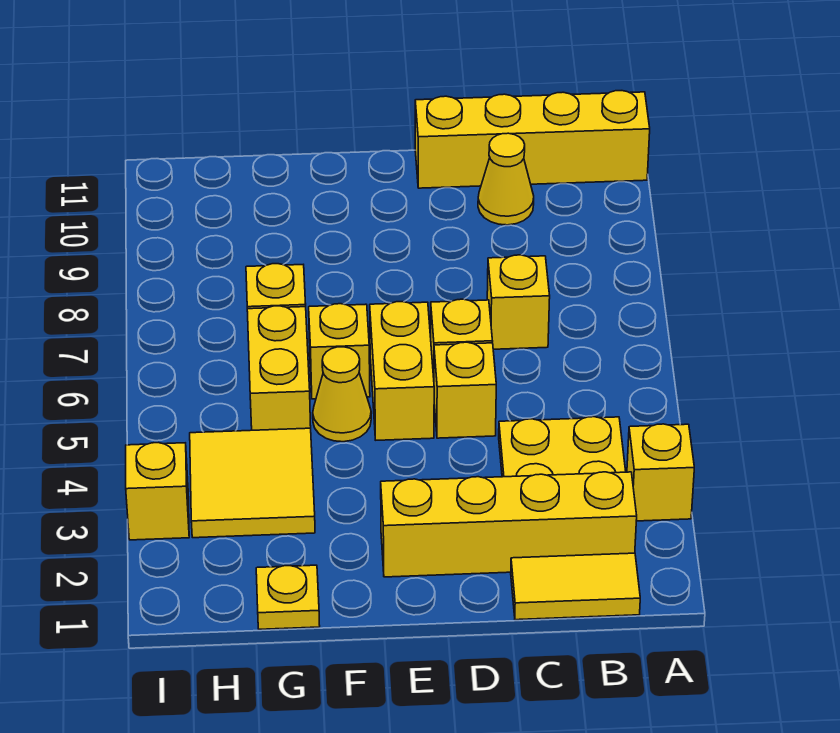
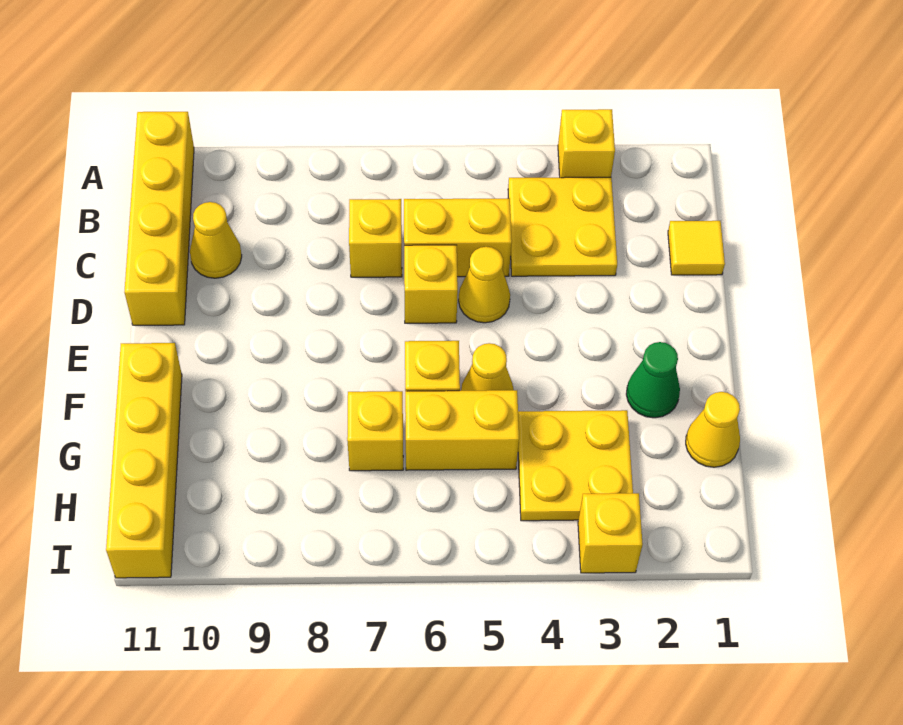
yellow tile B1:C1 level 1 -> yellow tile C1 level 1
yellow brick B2:E2 level 1 -> yellow brick F11:I11 level 1
yellow brick D5 level 1 -> yellow cone D5 level 1
yellow brick E5:E6 level 1 -> yellow brick C5:C6 level 1
none -> green cone F2 level 1
yellow plate G1 level 1 -> yellow cone G1 level 1
yellow tile G3:H4 level 1 -> yellow plate G3:H4 level 1

